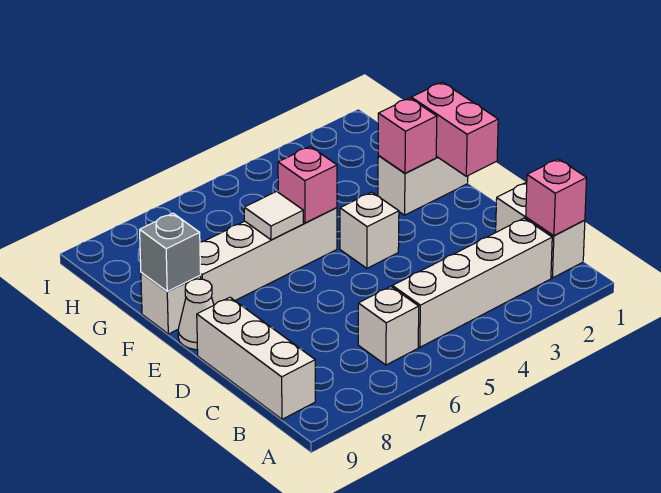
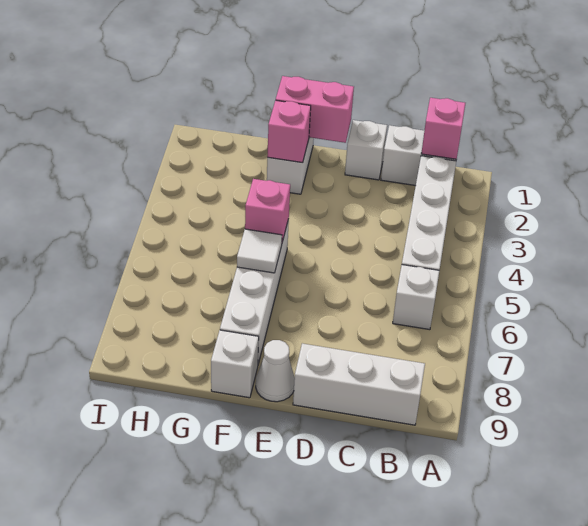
white brick E4 level 1 -> white brick D1 level 1
grey brick F9 level 2 -> none

